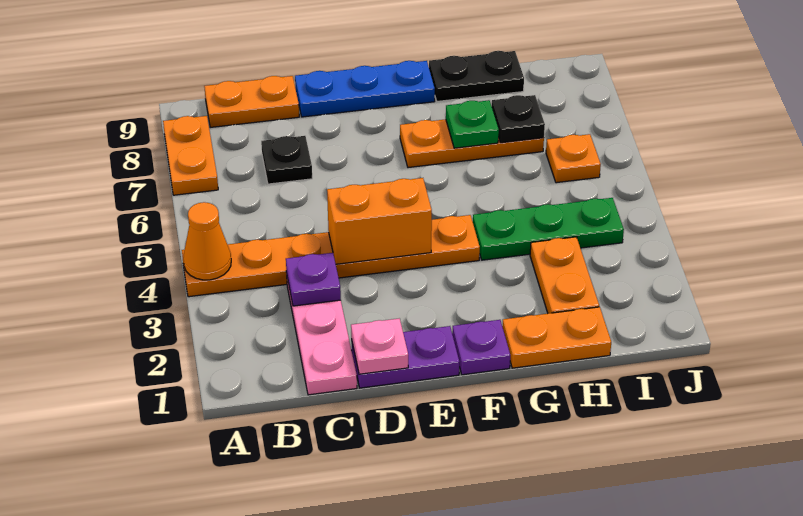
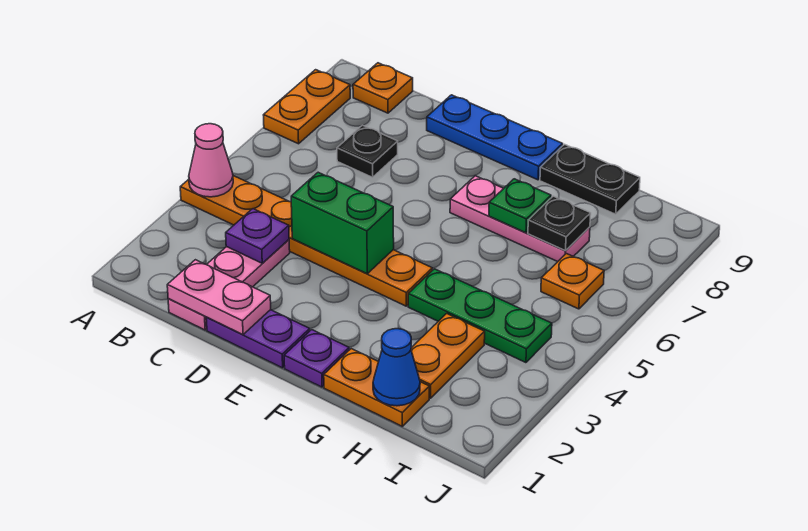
orange cone A4 level 2 -> pink cone A4 level 2
orange plate B9:C9 level 1 -> orange plate B9 level 1
pink plate D1 level 2 -> pink plate C1:D1 level 2
orange brick D4:E4 level 2 -> green brick D4:E4 level 2
orange plate F7:H7 level 1 -> pink plate F7:H7 level 1
none -> blue cone H1 level 2

